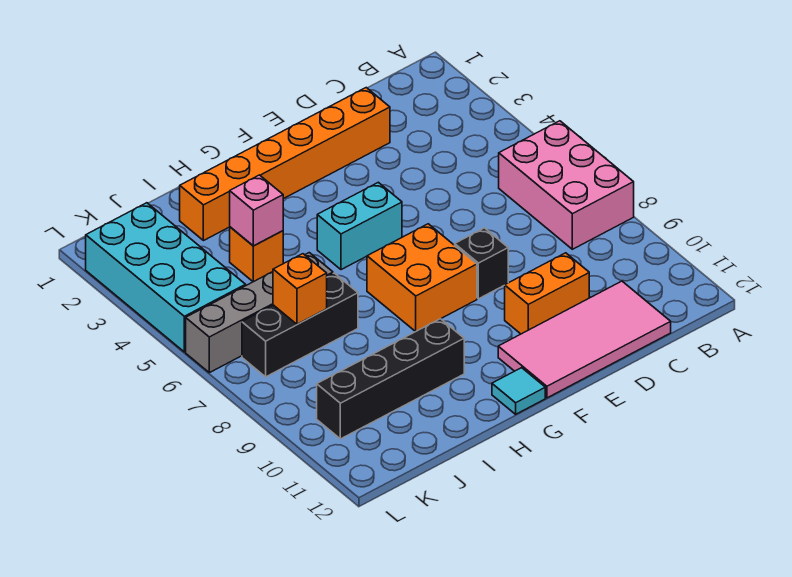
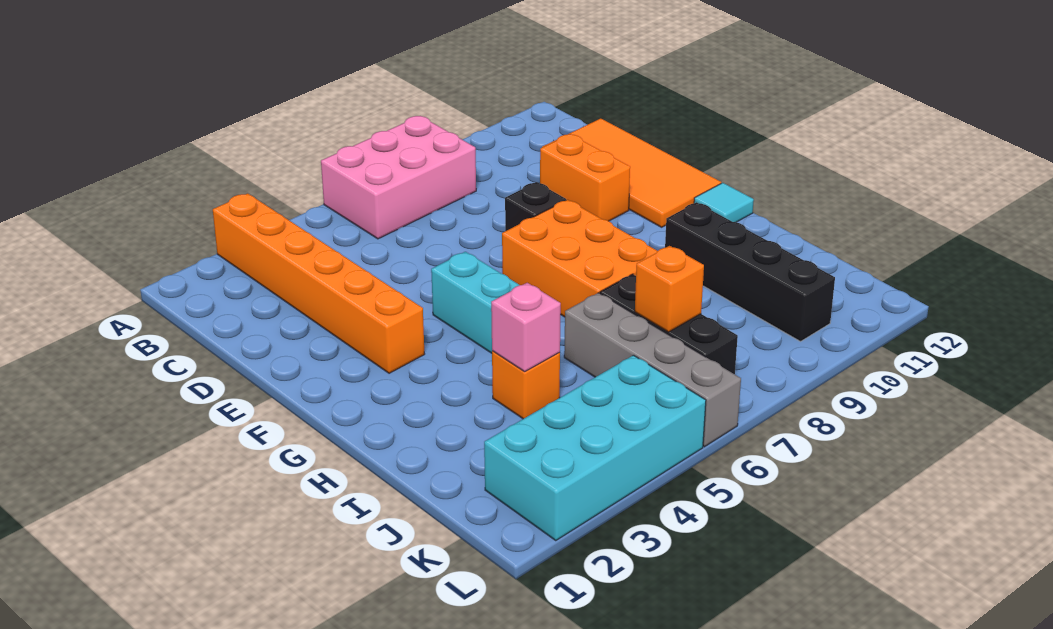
pink tile C11:F12 level 1 -> orange tile C11:F12 level 1
orange brick D2:I2 level 1 -> orange brick A3:F3 level 1
orange brick F7:G8 level 1 -> orange brick F7:H8 level 1

